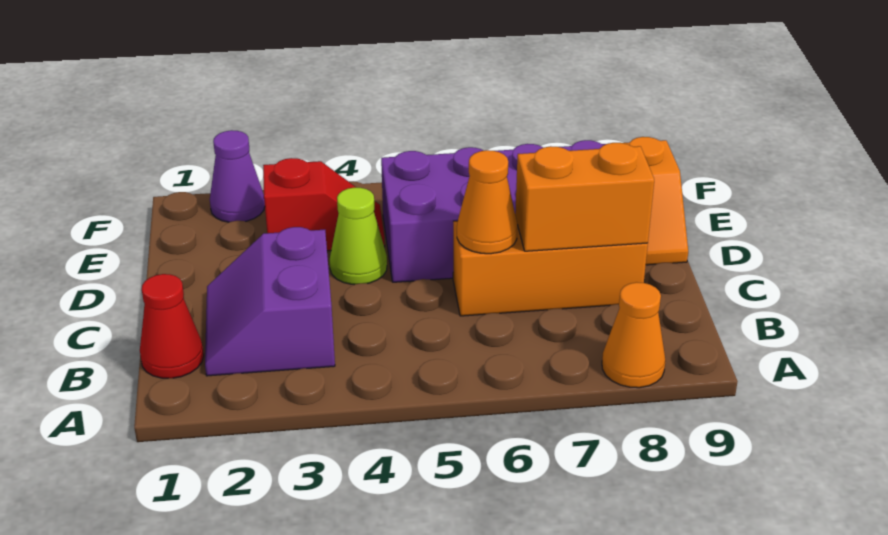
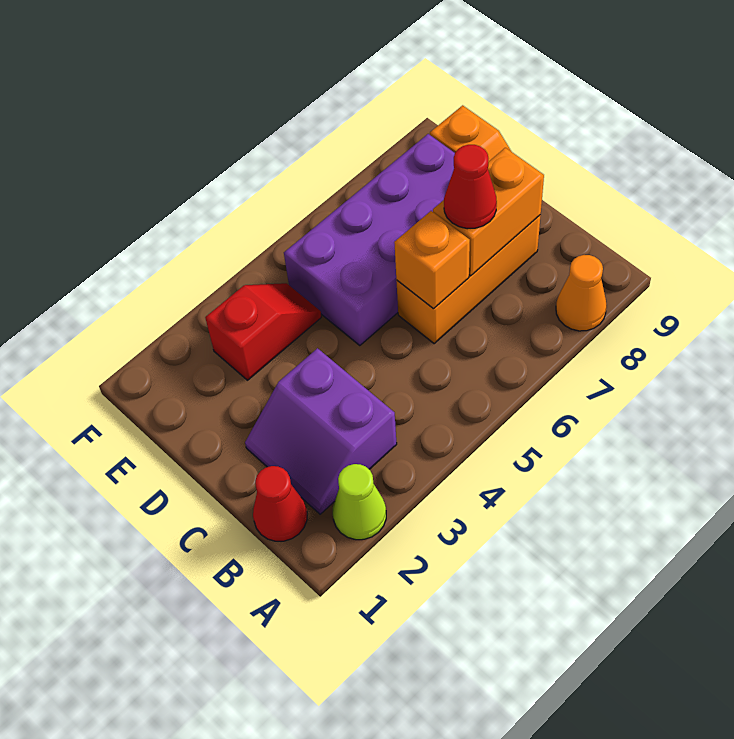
orange cone C6 level 2 -> orange brick C6 level 2
none -> red cone C7 level 3
lime cone D4 level 1 -> lime cone A2 level 1
purple cone F2 level 1 -> none

